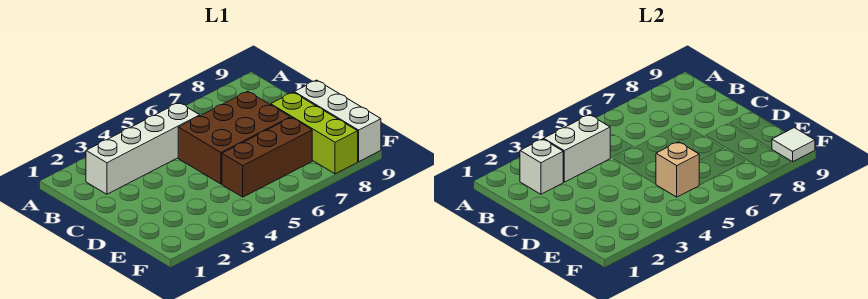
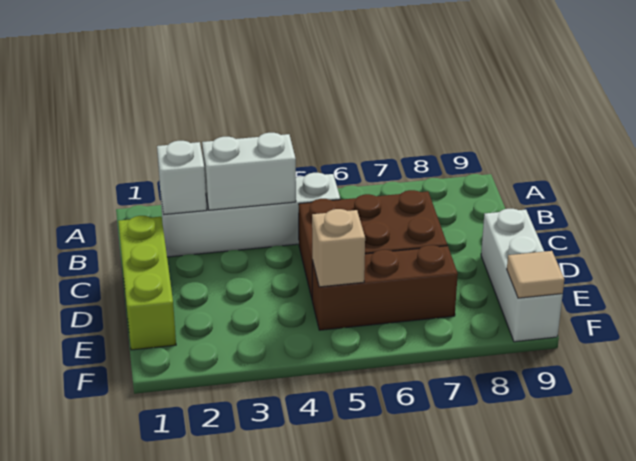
lime brick D8:F8 level 1 -> lime brick C1:E1 level 1
white tile F9 level 2 -> tan tile F9 level 2

